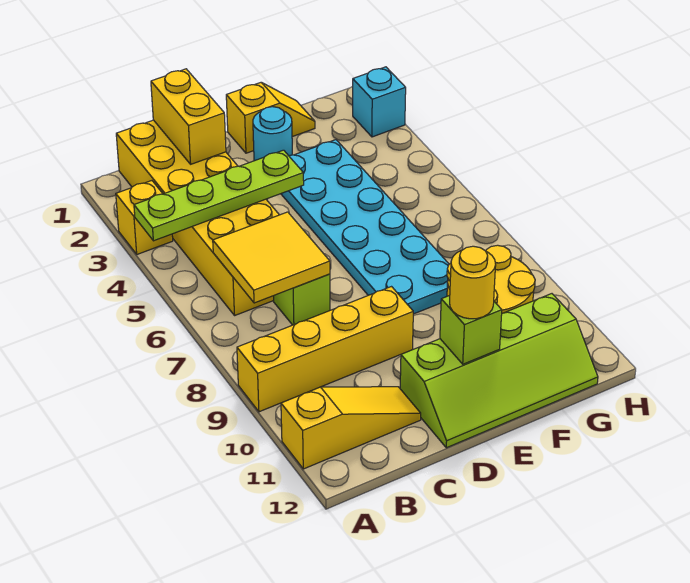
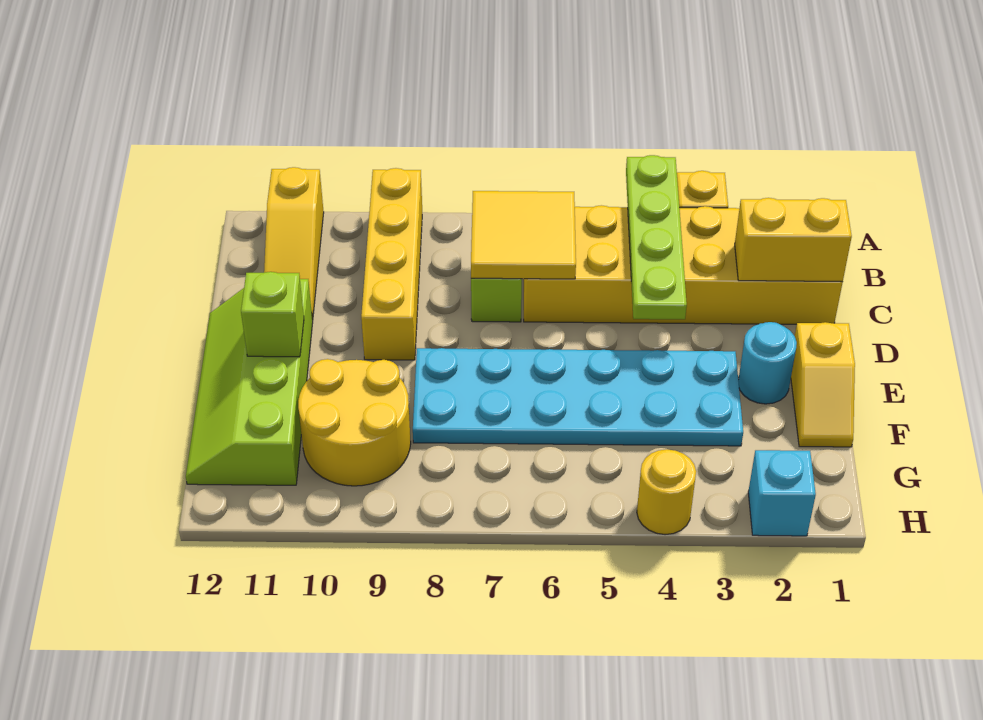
yellow round brick E11 level 3 -> yellow round brick H4 level 1

